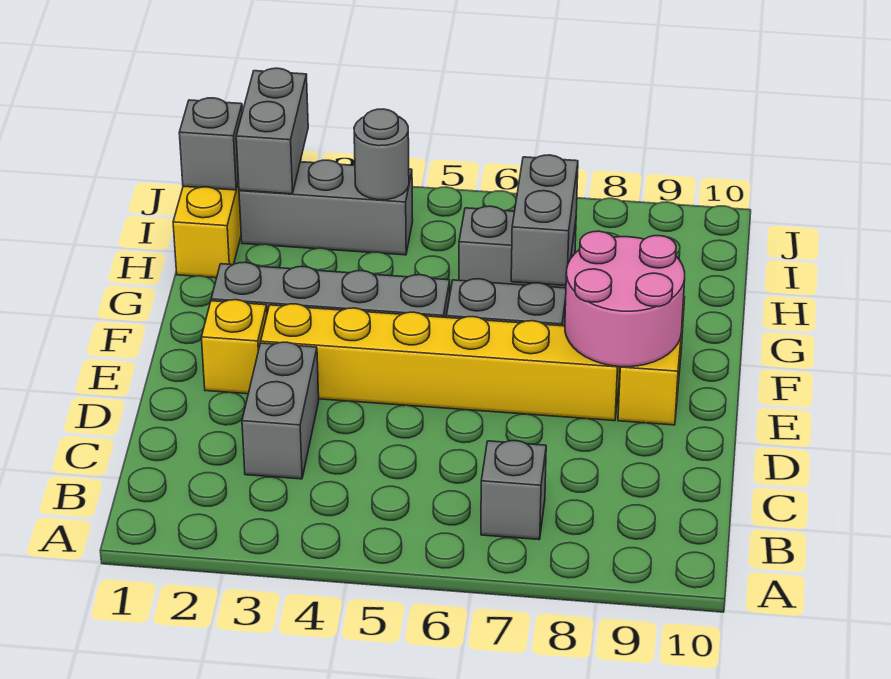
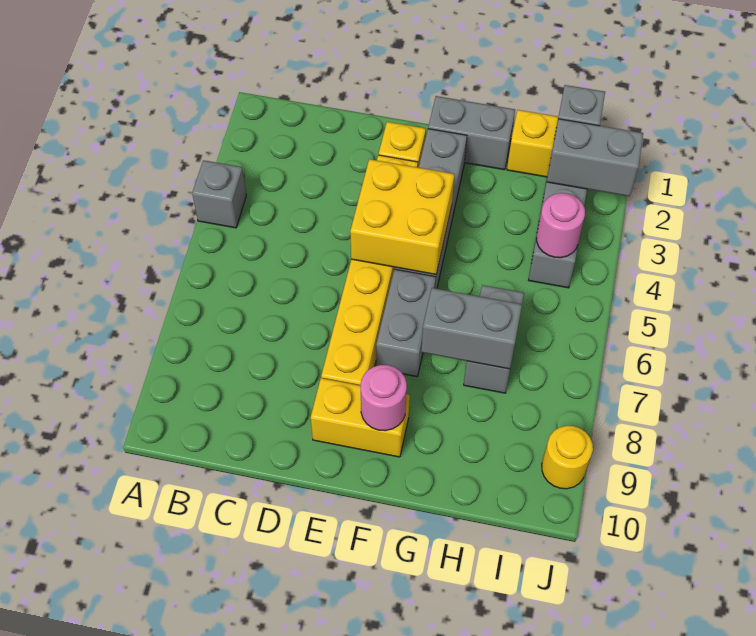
grey brick B7 level 1 -> grey brick A4 level 1
grey brick C3:D3 level 1 -> grey brick F1:G1 level 1
none -> yellow brick E4:F5 level 2
pink round brick E8:F9 level 2 -> pink round brick F9 level 2
grey round brick I4 level 2 -> pink round brick I4 level 2
none -> yellow round brick J9 level 1

